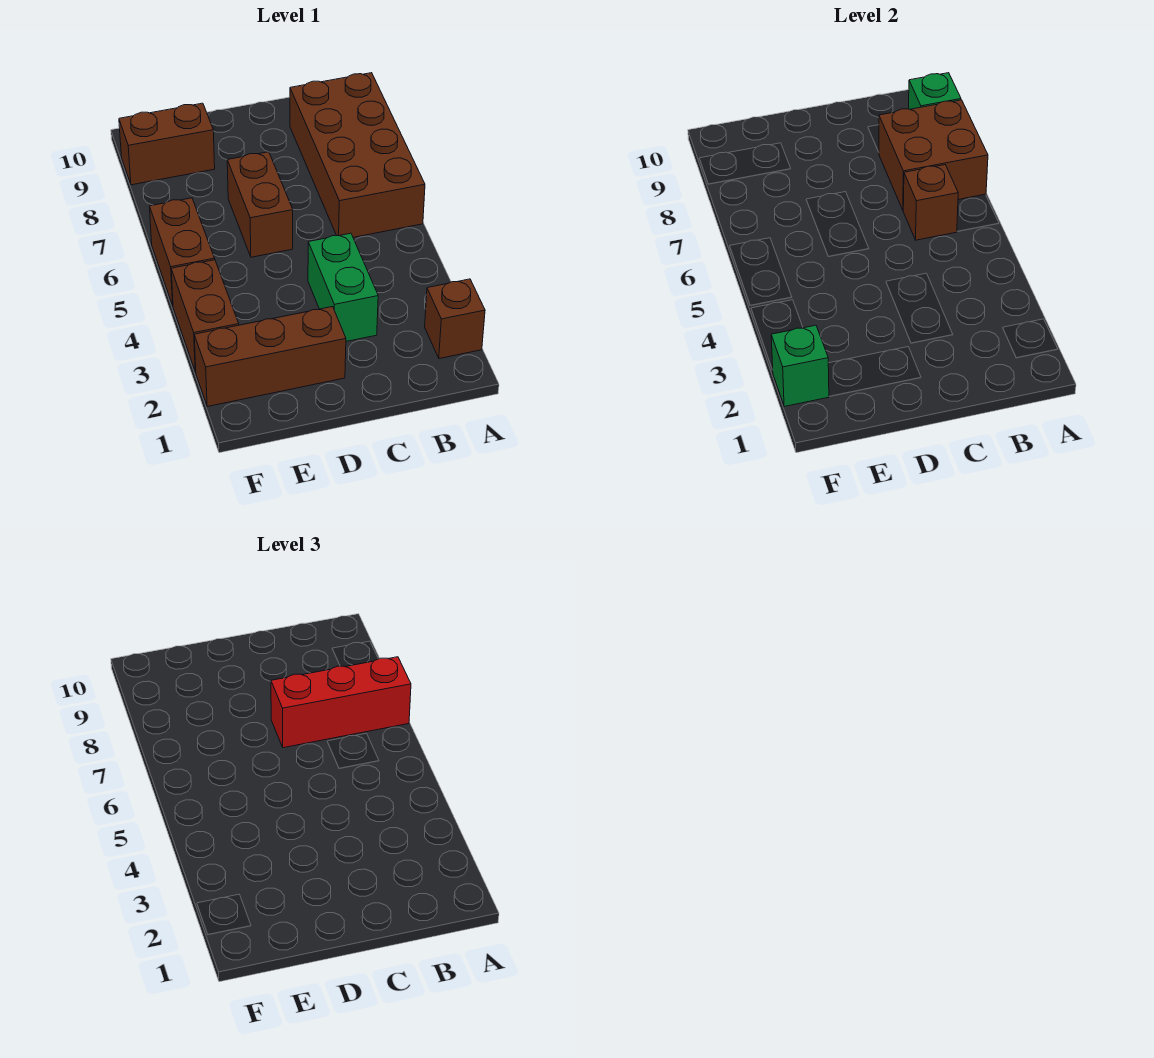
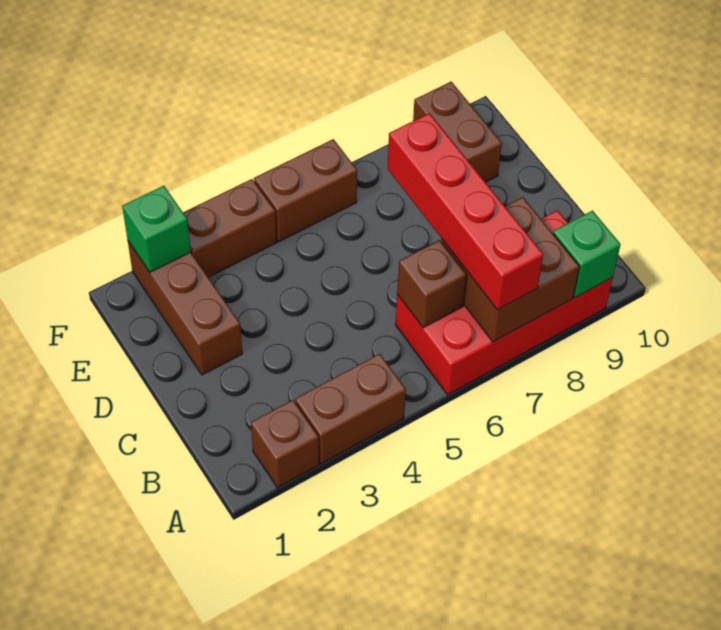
brown brick A6:B9 level 1 -> red brick A6:B9 level 1
red brick A7:C7 level 3 -> red brick A7:D7 level 3
green brick C3:C4 level 1 -> none
brown brick D6:D7 level 1 -> brown brick A3:A4 level 1

